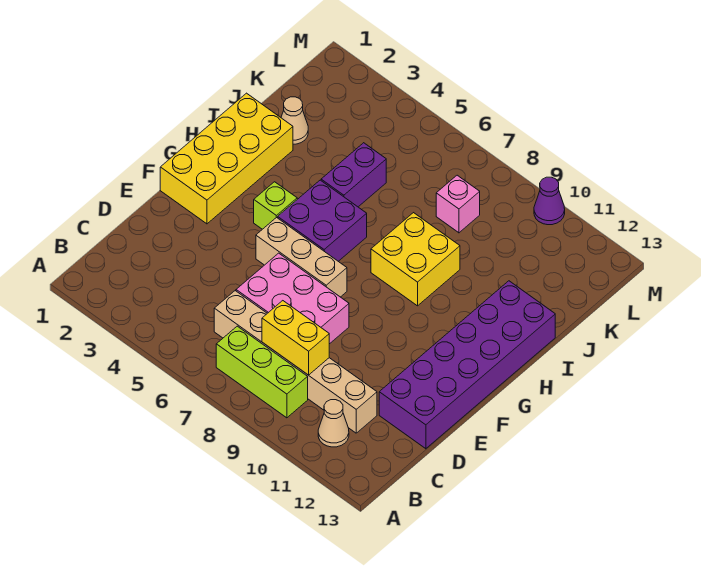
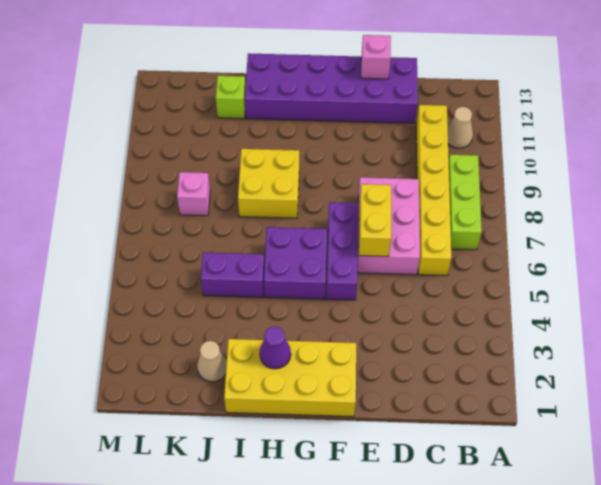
tan brick C6:C11 level 1 -> yellow brick C6:C11 level 1
yellow brick C8:C9 level 2 -> yellow brick E6:E7 level 2
none -> pink brick E13 level 2
tan brick F5:F7 level 1 -> purple brick F5:F7 level 1
lime brick G4 level 1 -> lime brick J12 level 1
purple cone M10 level 1 -> purple cone H2 level 2

